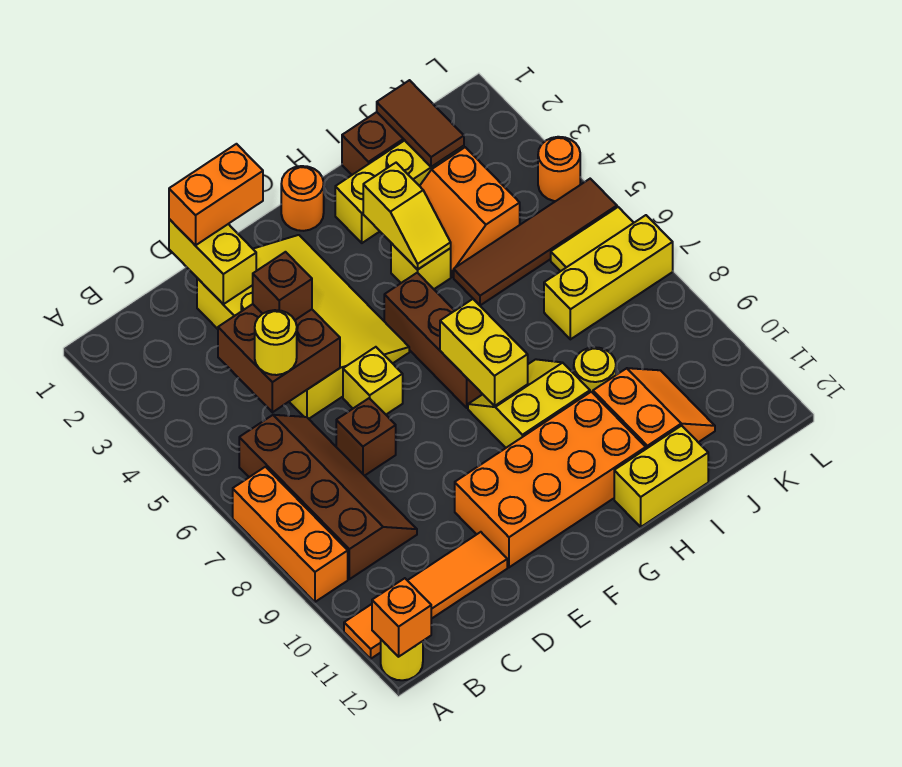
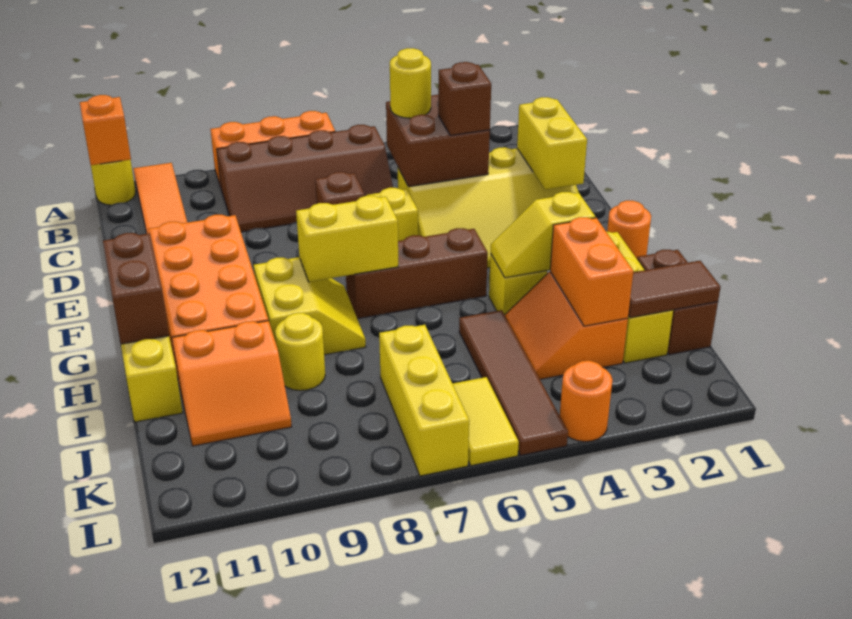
yellow brick D1:D2 level 2 -> yellow brick D2:E2 level 2
orange brick D1:E1 level 3 -> orange brick I3:J3 level 2
none -> brown brick G12:H12 level 2
orange slope I3:J4 level 1 top J -> orange slope I3:J4 level 1 top 3

